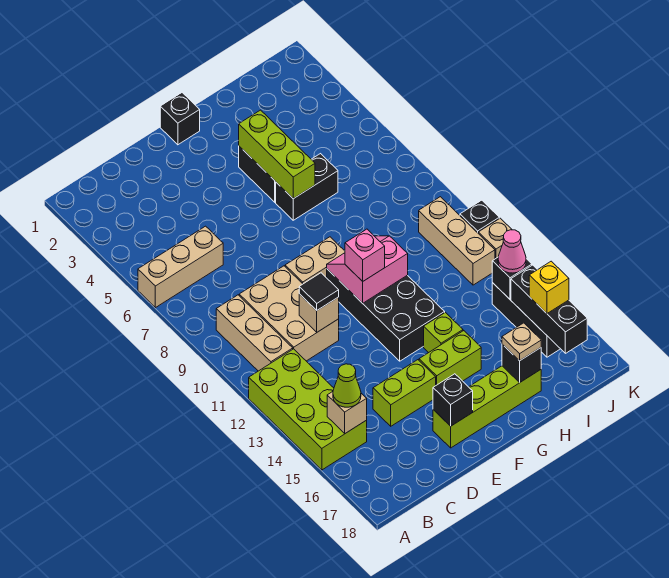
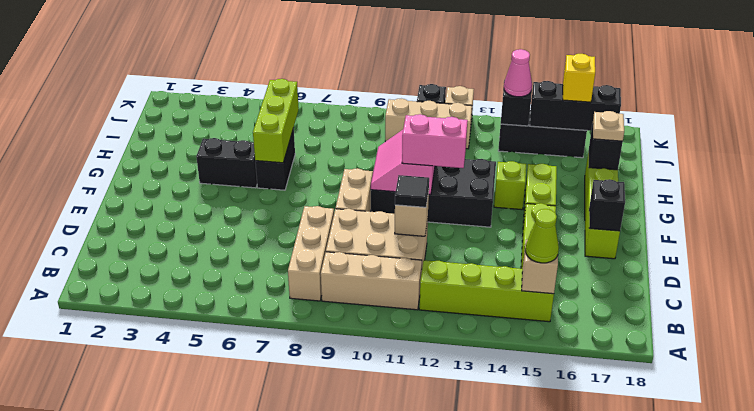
tan brick A6:C6 level 1 -> tan brick B8:D8 level 1
lime brick A12:B15 level 1 -> lime brick B12:B15 level 1
black brick F1 level 1 -> none
pink brick F11 level 3 -> pink brick F11:F12 level 3
lime brick G4:G6 level 2 -> lime brick G6:I6 level 2

